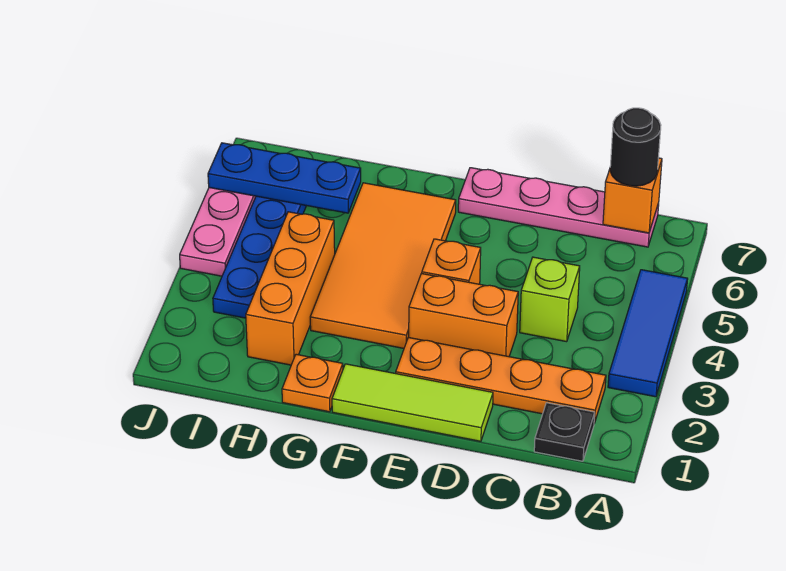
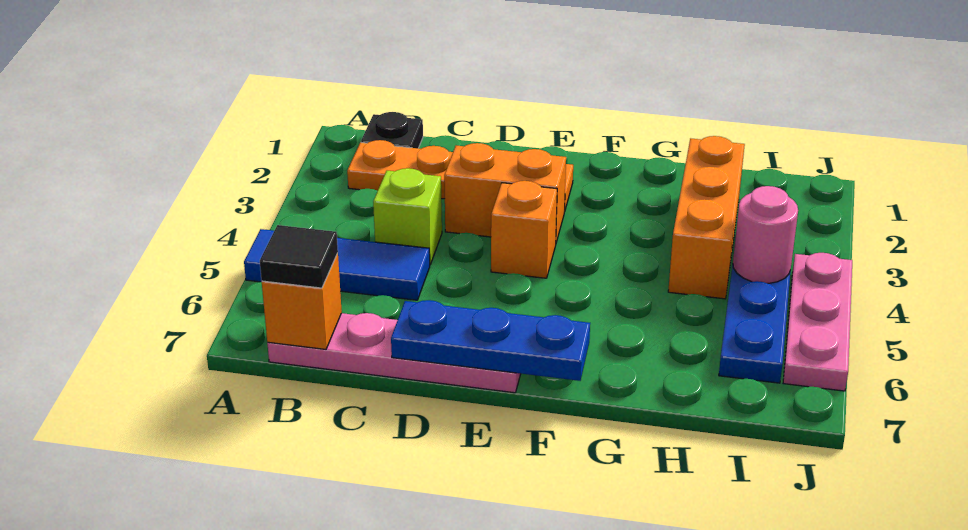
blue tile A3:A5 level 1 -> blue tile A5:C5 level 1
black round brick B7 level 3 -> black tile B7 level 3
lime tile D1:F1 level 1 -> none
orange tile F3:G6 level 1 -> none
orange plate G1 level 1 -> none
blue plate H6:J6 level 2 -> blue plate D7:F7 level 2
none -> pink round brick I4 level 2

